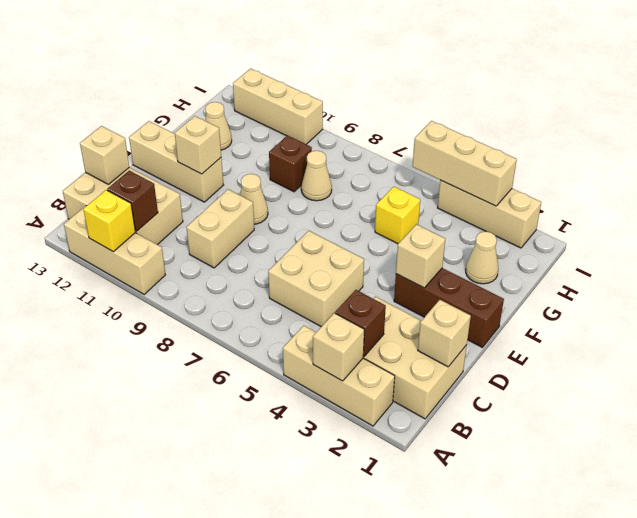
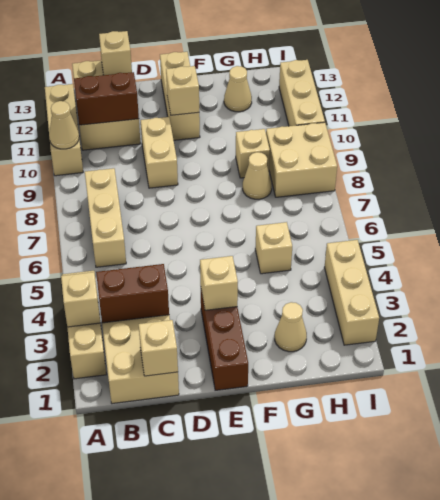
yellow brick A11 level 2 -> none
brown brick B3 level 2 -> brown brick B3:C3 level 2
brown brick B11 level 2 -> brown brick B11:C11 level 2
tan brick C5:D6 level 1 -> tan brick H8:I9 level 1
tan brick C9:D9 level 1 -> tan brick D9:D10 level 1
tan cone E9 level 1 -> tan cone A10 level 2
yellow brick G5 level 1 -> tan brick G5 level 1
brown brick G9 level 1 -> tan brick G9 level 1
tan brick I3:I5 level 2 -> tan brick B6:B8 level 1

